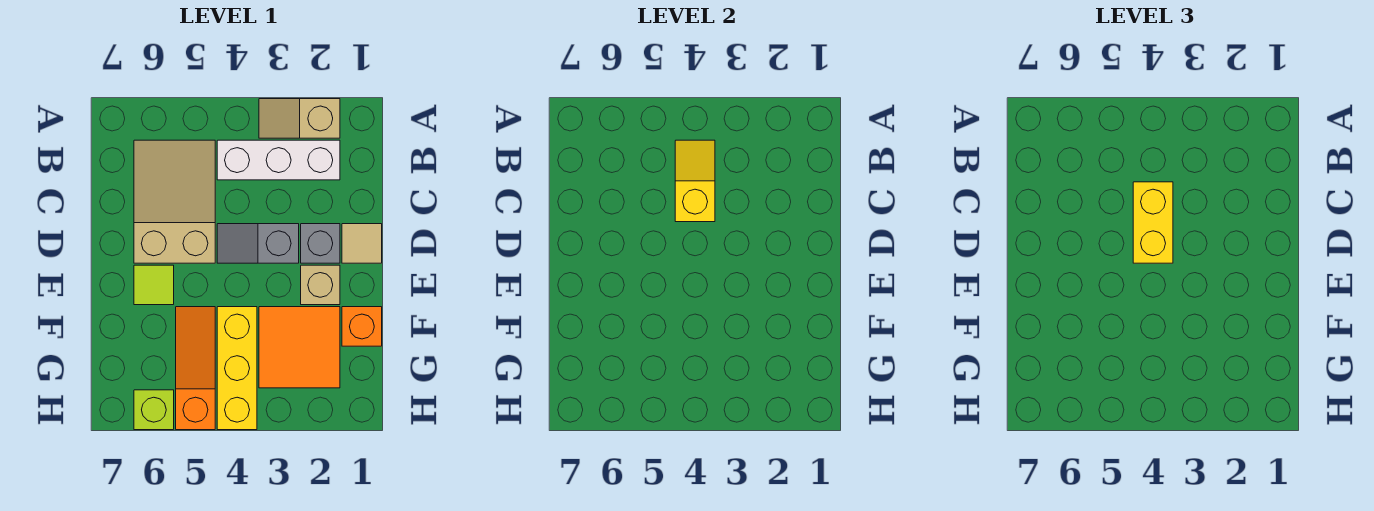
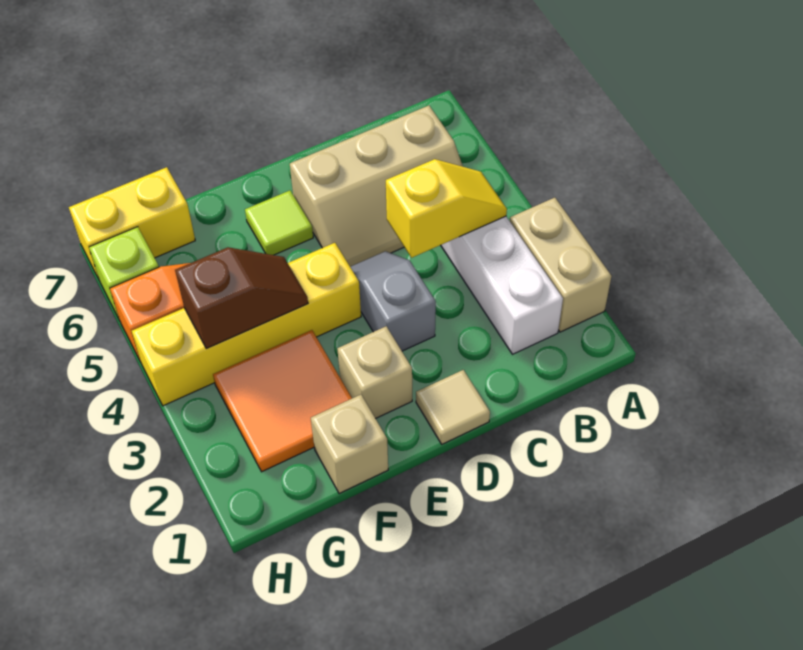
tan slope A2:A3 level 1 top 2 -> tan brick A2:A3 level 1
tan slope B5:D6 level 1 top D -> tan slope B5:D6 level 1 top 6
yellow brick C4:D4 level 3 -> yellow brick G7:H7 level 1
grey brick D2 level 1 -> none
orange brick F1 level 1 -> tan brick F1 level 1
yellow brick F4:H4 level 1 -> yellow brick E4:H4 level 1
none -> brown slope F4:G4 level 2 top G

